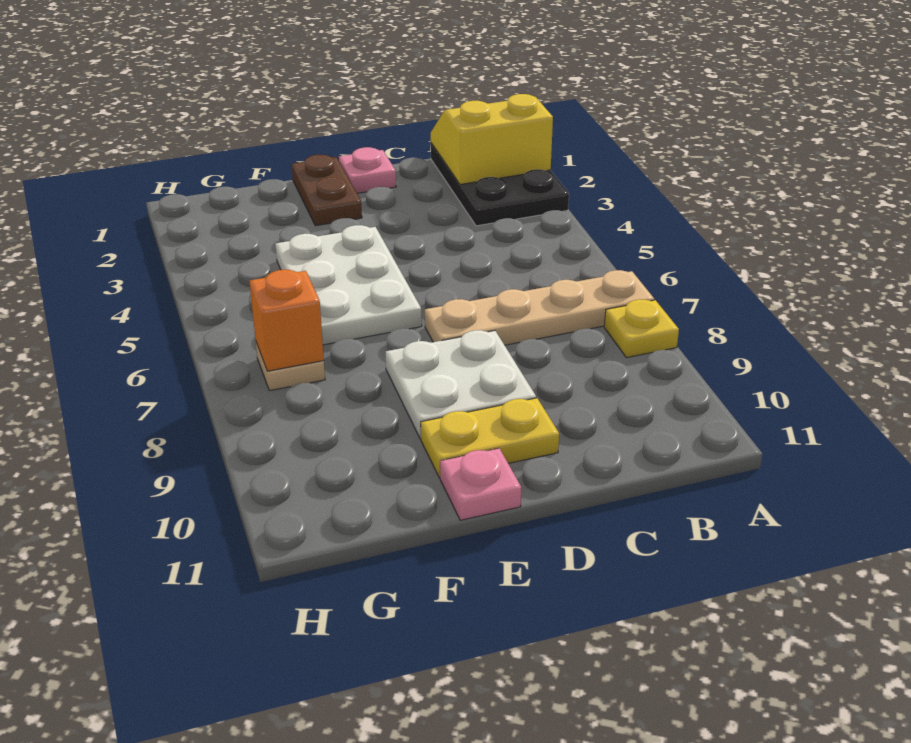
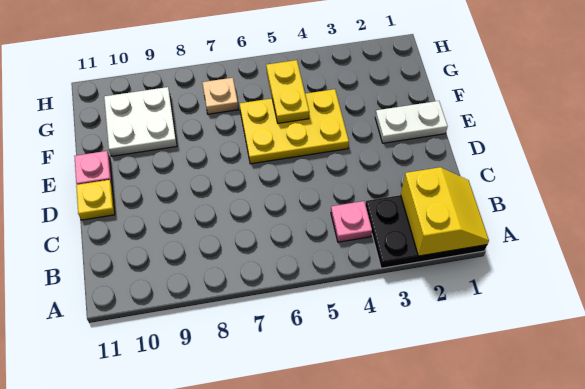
tan plate A7:D7 level 1 -> none
yellow plate A8 level 1 -> yellow plate D11 level 1
pink plate D1 level 1 -> pink plate B4 level 1
white plate D8:E9 level 1 -> white plate F9:G10 level 1
yellow plate D10:E10 level 1 -> yellow plate F5:G5 level 2
brown plate E1:E2 level 1 -> white plate E1:E2 level 1
white plate E4:F6 level 1 -> yellow plate E4:F6 level 1
orange brick G7 level 2 -> none

